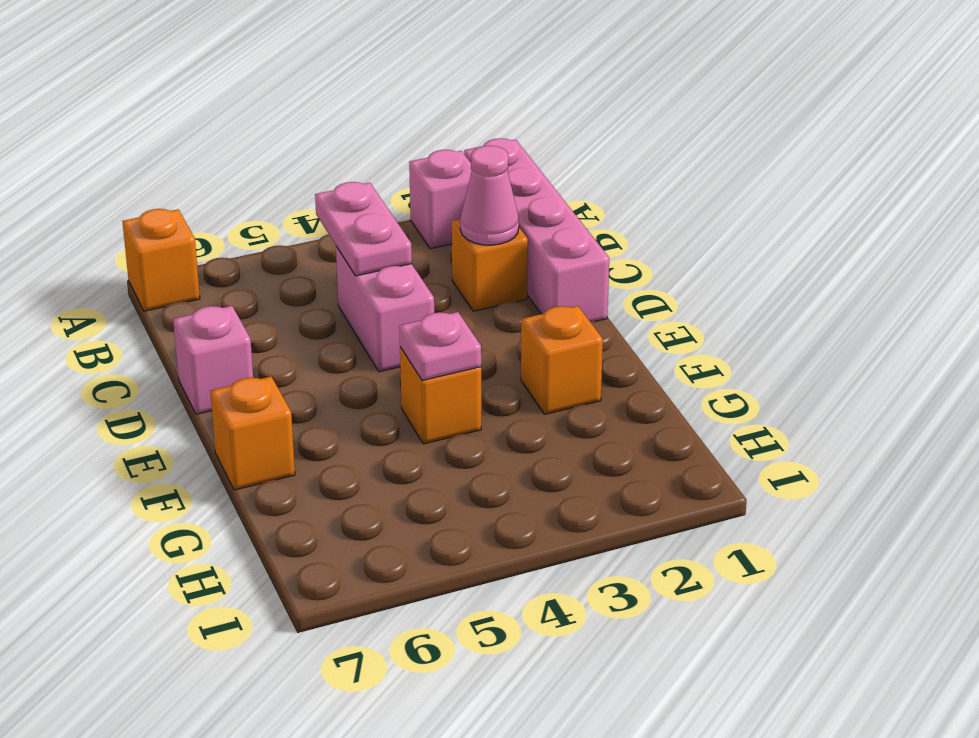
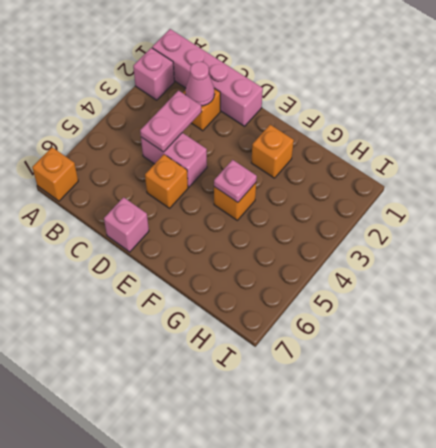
pink plate B4:C4 level 2 -> pink plate C3:C4 level 2
orange brick F7 level 1 -> orange brick D5 level 1

